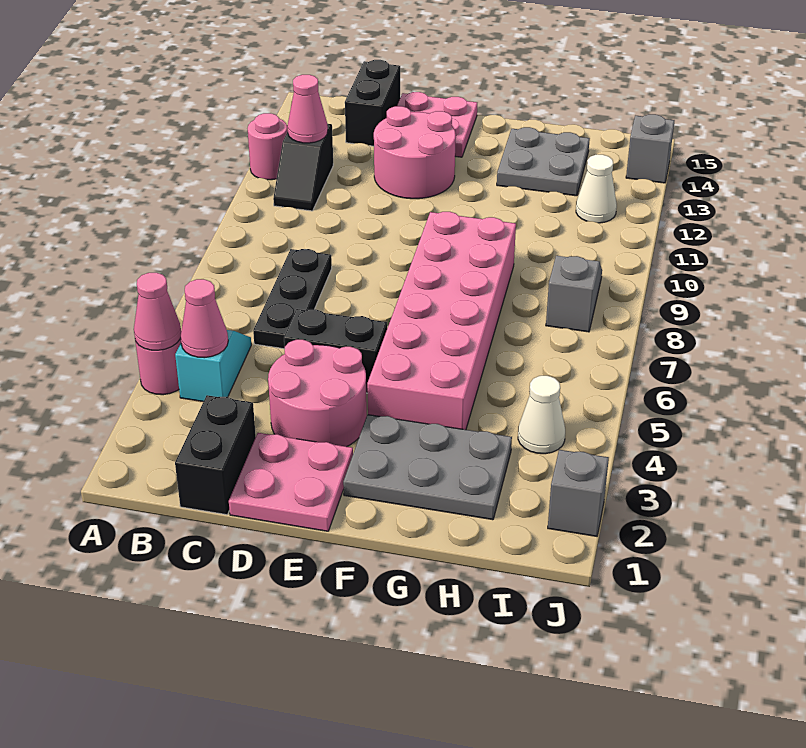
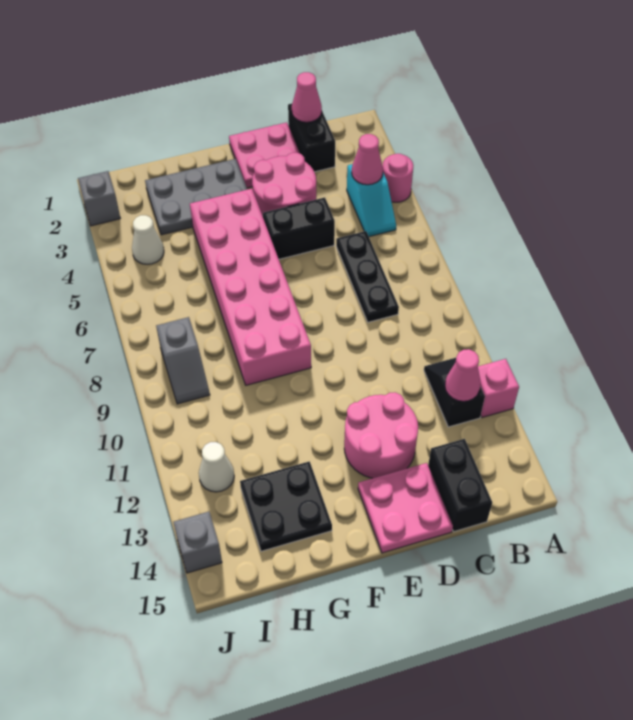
pink cone A4 level 2 -> pink cone C1 level 2
pink round brick A12 level 1 -> pink brick A12 level 1
grey plate G13:H14 level 1 -> black plate G13:H14 level 1

